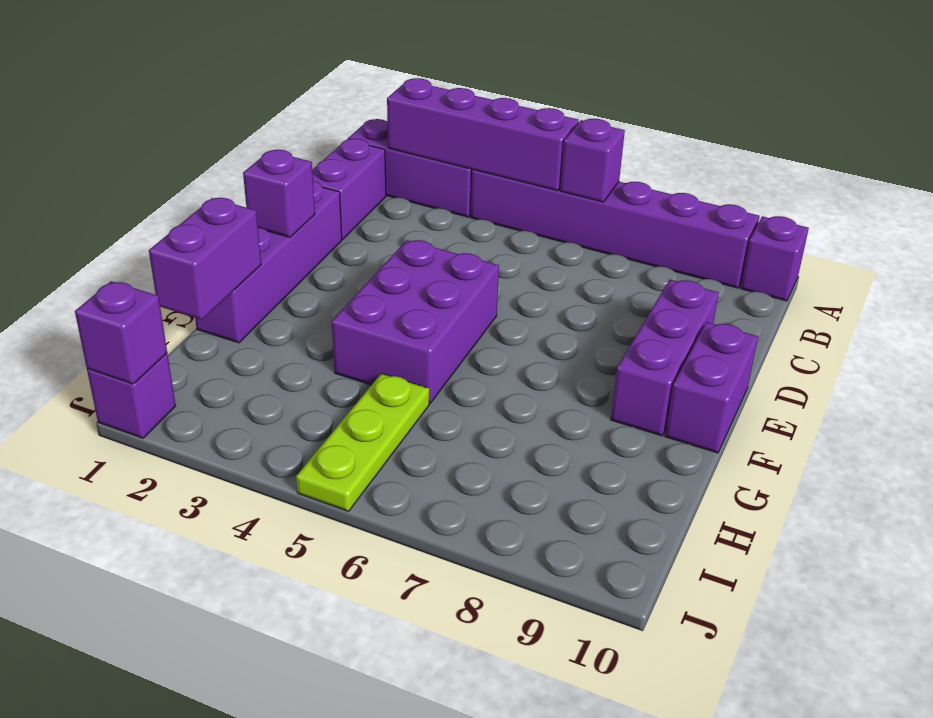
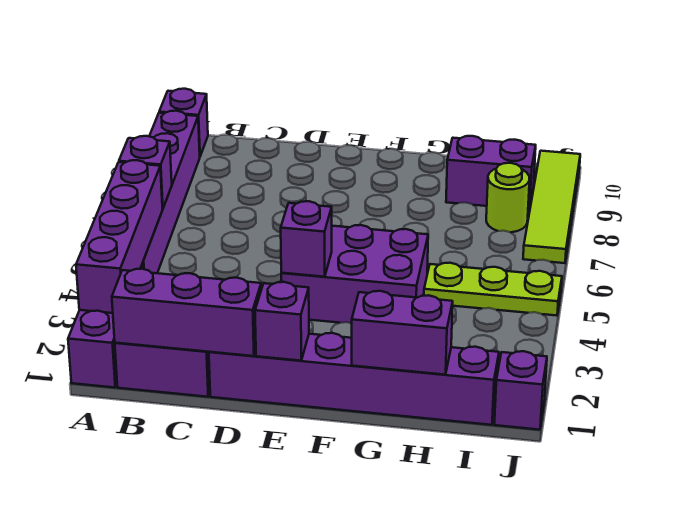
purple brick D1:G1 level 1 -> purple brick D1:I1 level 1
purple brick D9:F9 level 1 -> purple brick B1:D1 level 2
purple brick E10:F10 level 1 -> purple brick H9:I9 level 1
none -> lime round brick I8 level 1
purple brick J1 level 2 -> purple brick E4 level 2
none -> lime tile J7:J10 level 1

